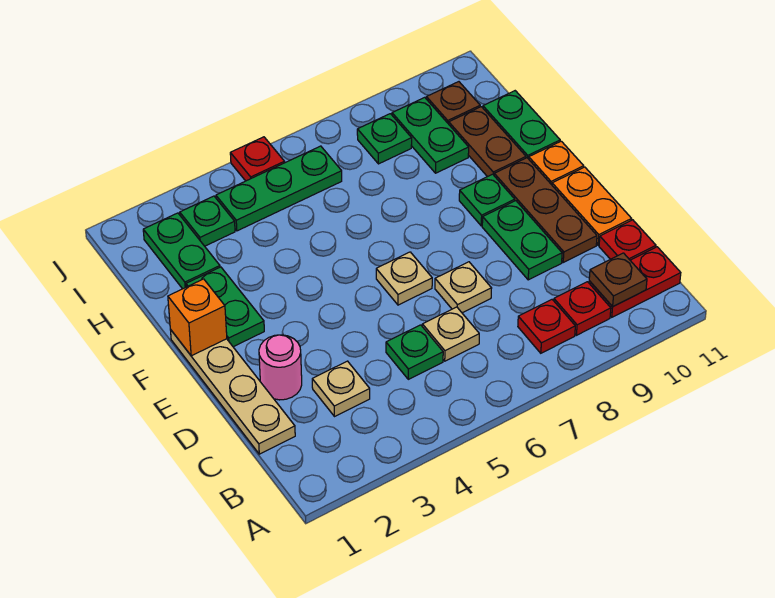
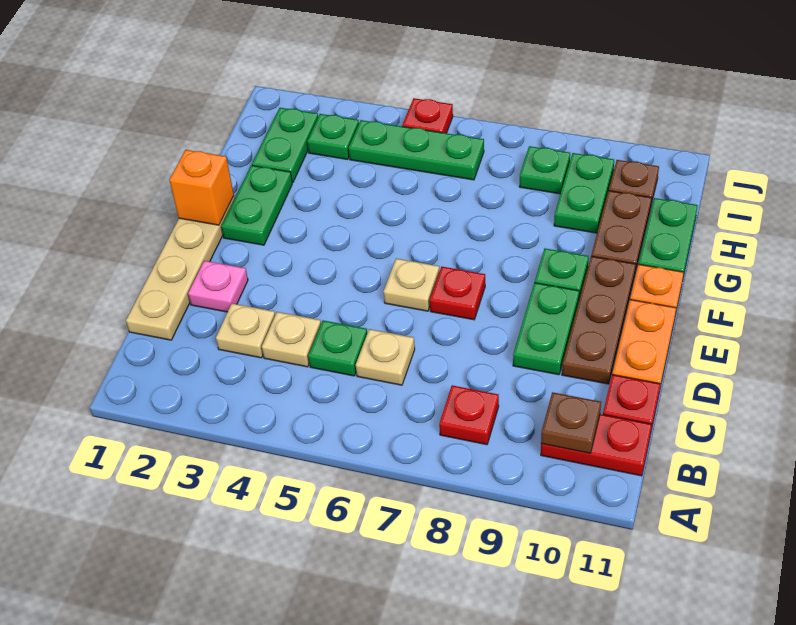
red plate B9 level 1 -> red plate E7 level 1
pink round brick D2 level 1 -> pink plate D2 level 1
tan plate D7 level 1 -> tan plate C4 level 1

